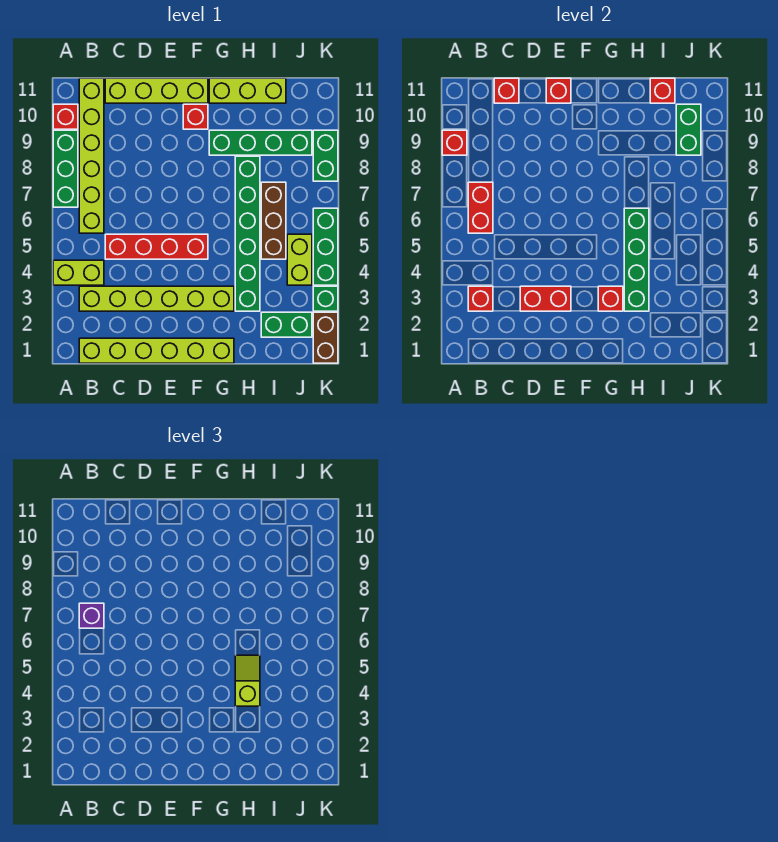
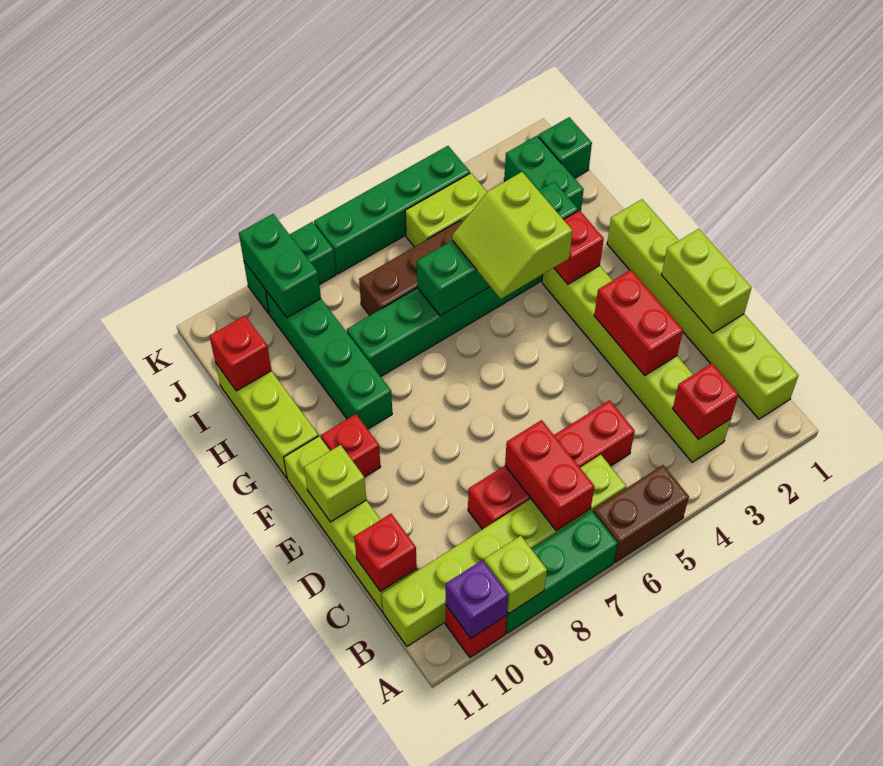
lime brick A4:B4 level 1 -> lime brick D1:E1 level 2
red brick A9 level 2 -> lime brick A9 level 2
red brick B6:B7 level 2 -> red brick B7:C7 level 2
purple brick B7 level 3 -> purple brick A10 level 2
red brick C5:F5 level 1 -> red brick C5:C8 level 1
red brick E11 level 2 -> lime brick E11 level 2
lime slope H4:H5 level 3 top 4 -> lime slope G4:H5 level 3 top 4
green brick J9:J10 level 2 -> green brick J9:K9 level 2
brown brick K1:K2 level 1 -> brown brick A5:A6 level 1
green brick K3 level 1 -> green brick J1 level 1
green brick K4:K6 level 1 -> green brick K4:K7 level 1

